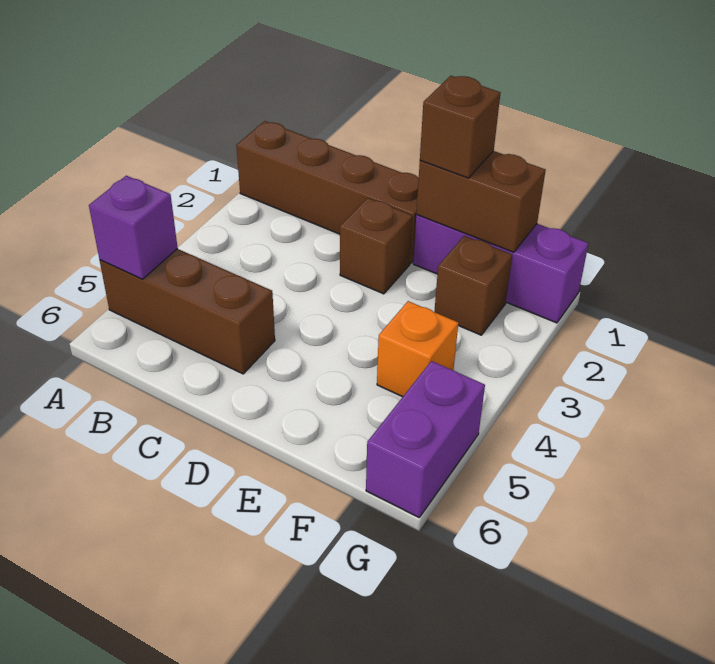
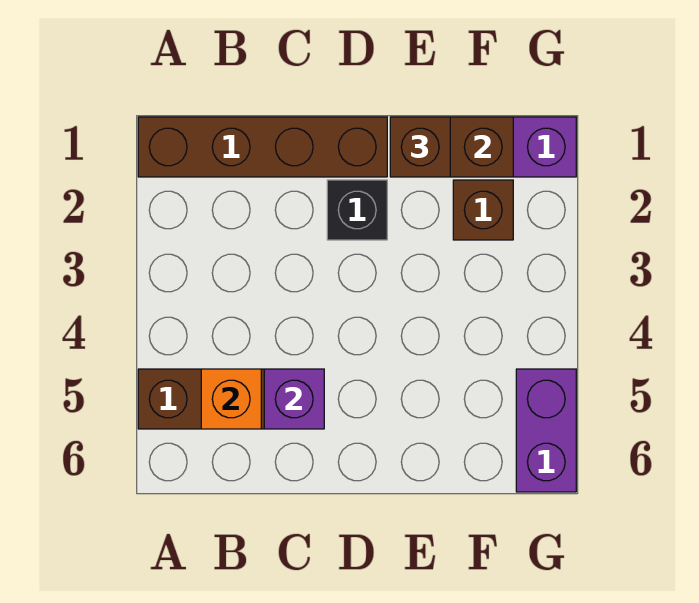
purple brick A5 level 2 -> purple brick C5 level 2
brown brick D2 level 1 -> black brick D2 level 1
orange brick F4 level 1 -> orange brick B5 level 2

